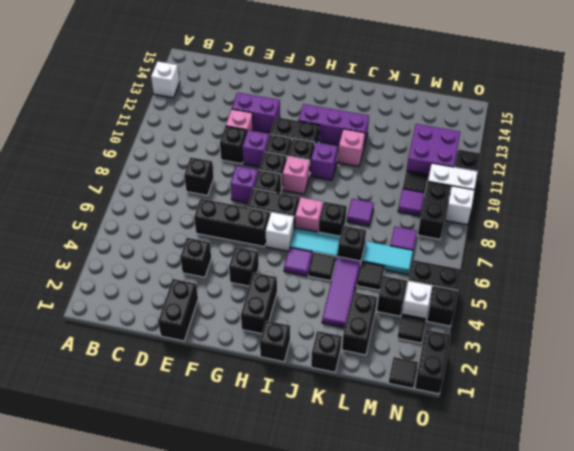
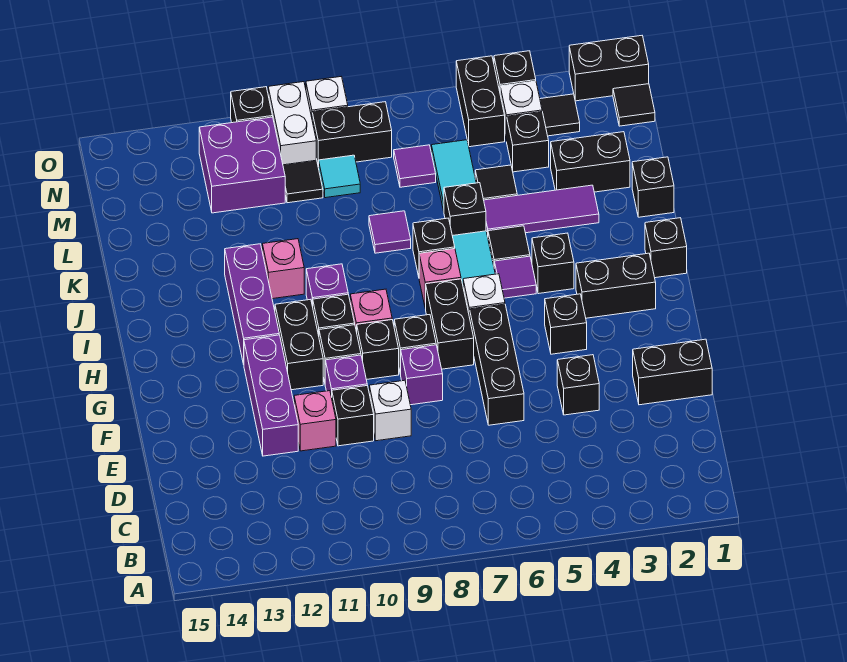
white brick A13 level 1 -> white brick E9 level 1
black brick D8 level 1 -> black brick I4 level 1
purple brick E12:F12 level 1 -> purple brick E12:G12 level 1
purple tile M9 level 1 -> cyan tile M9 level 1

